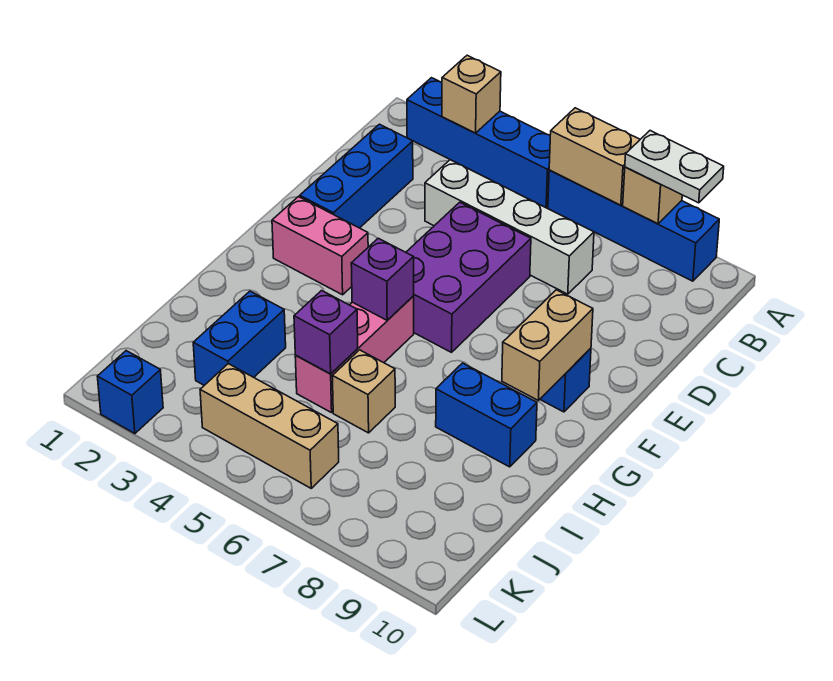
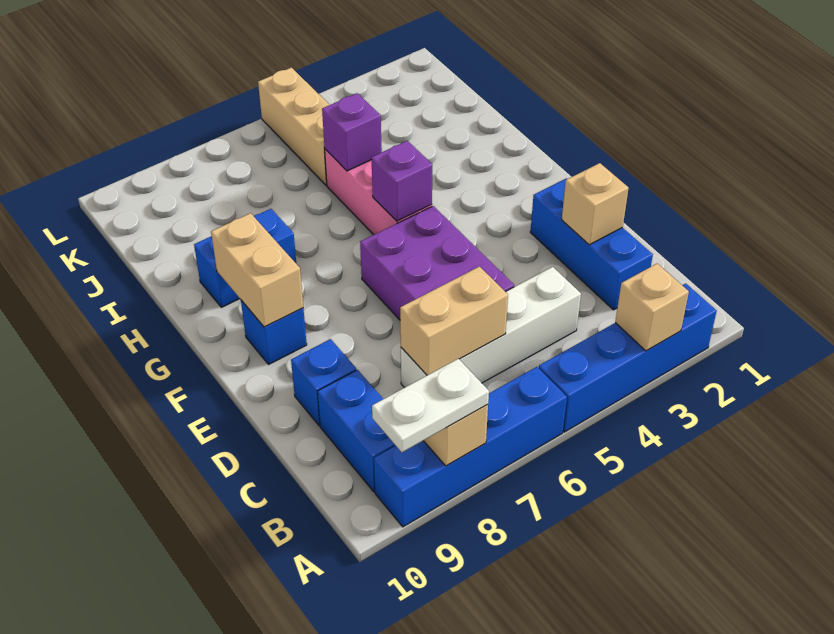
tan brick A6:A7 level 2 -> tan brick C6:C7 level 2
pink brick F2:F3 level 1 -> none
blue brick I3:J3 level 1 -> blue brick B9:C9 level 1
tan brick I6 level 1 -> tan brick D2 level 2
tan brick K4:K6 level 1 -> tan brick J5:L5 level 1
blue brick L2 level 1 -> blue brick D9 level 1

